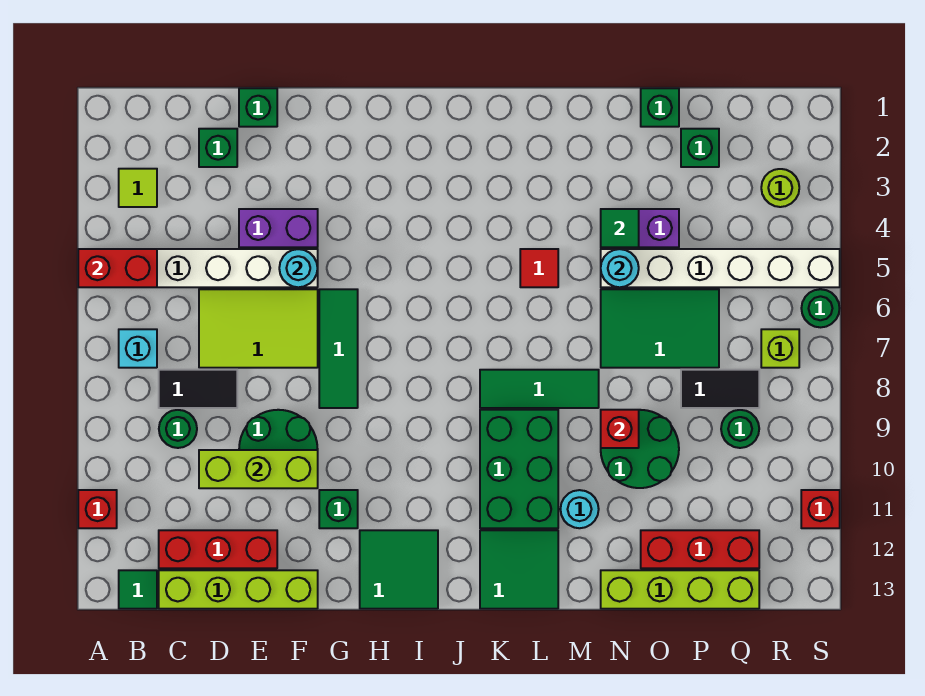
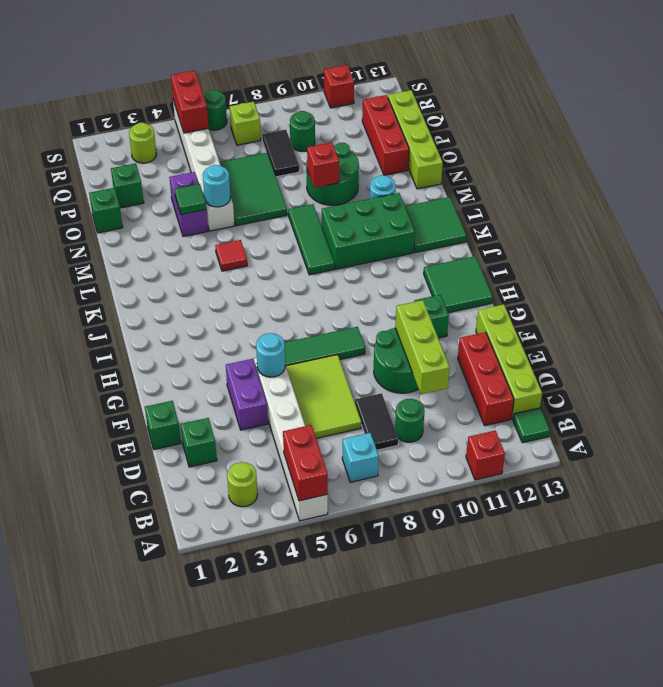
lime tile B3 level 1 -> lime round brick B3 level 1
none -> red brick R5:S5 level 2

